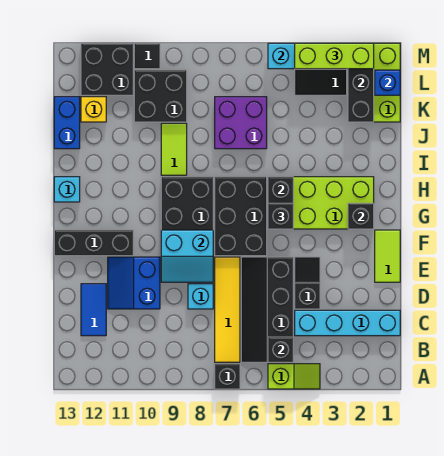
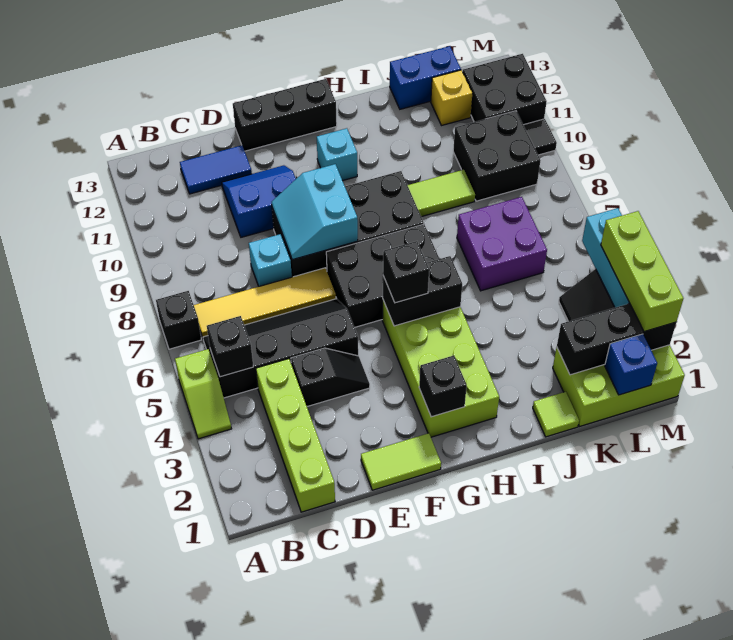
cyan brick C1:C4 level 1 -> lime brick C1:C4 level 1
black brick F11:F13 level 1 -> black brick E13:G13 level 1
cyan brick H13 level 1 -> cyan brick G11 level 1
none -> lime tile J1 level 1

